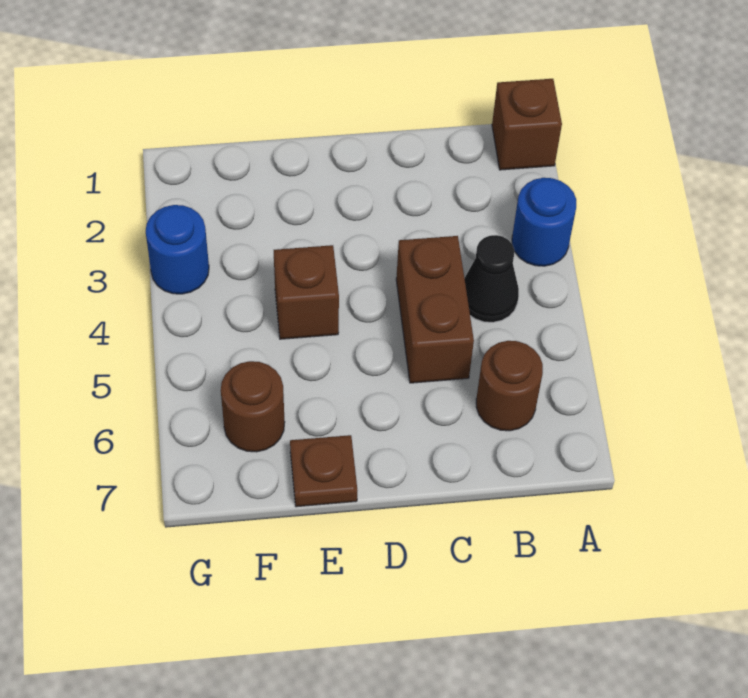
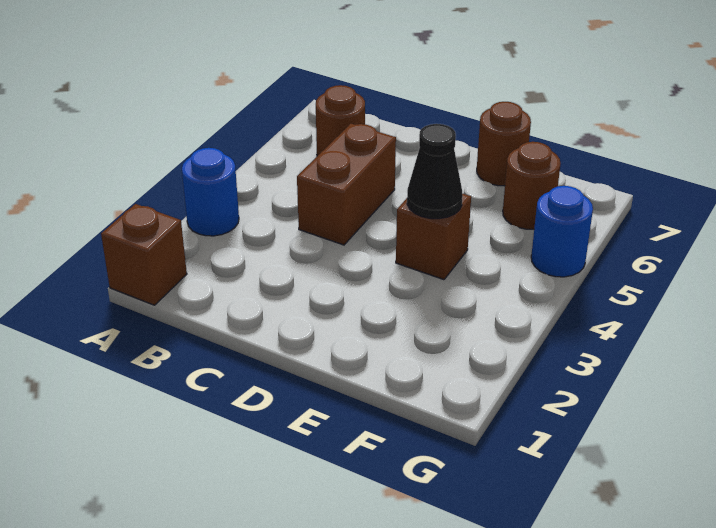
black cone B4 level 1 -> black cone E4 level 2
brown plate E7 level 1 -> brown round brick E7 level 1
blue round brick G3 level 1 -> blue round brick G5 level 1

